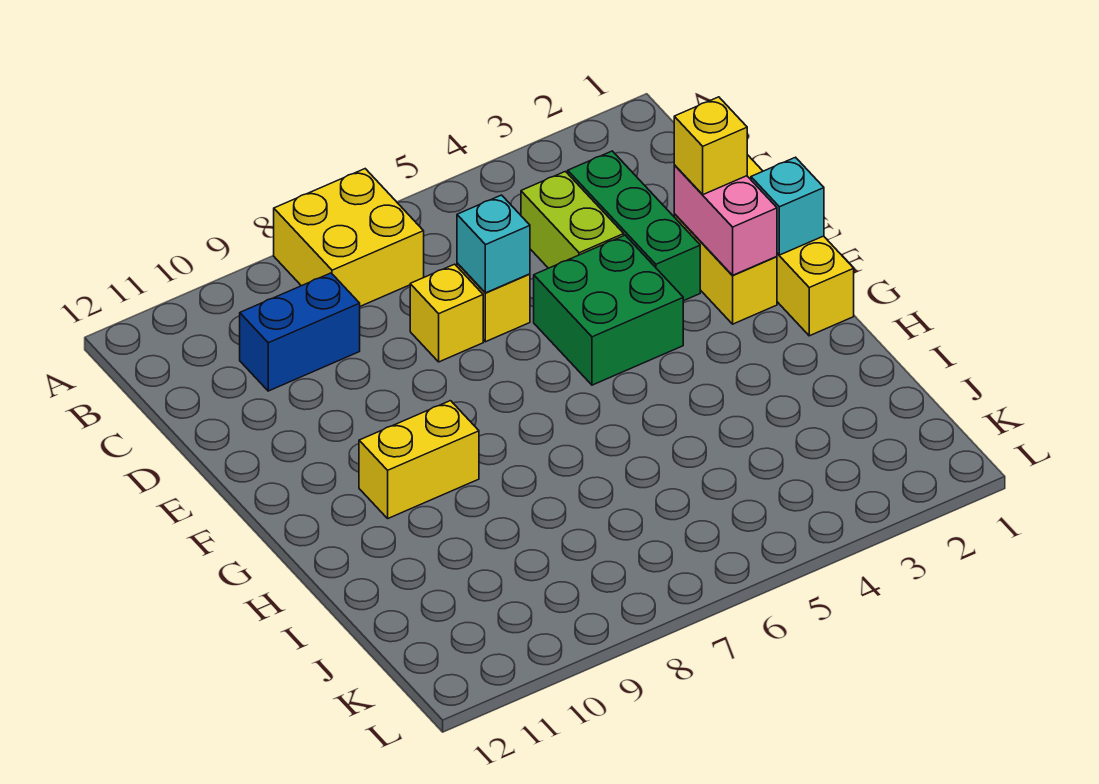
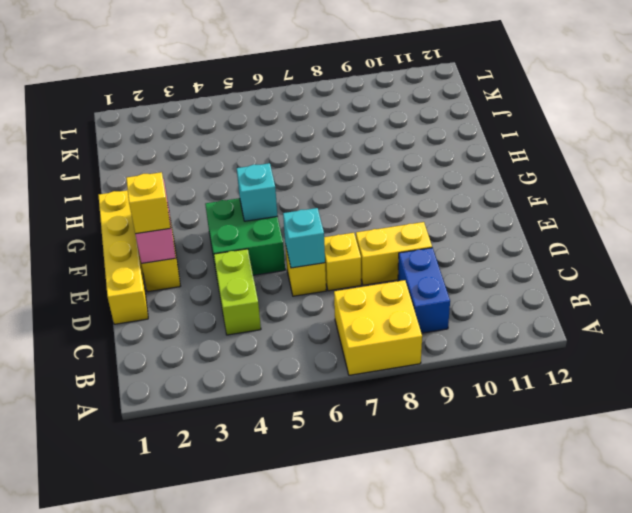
green brick C3:E3 level 1 -> none
blue brick C9:C10 level 1 -> blue brick B9:C9 level 1
cyan brick F1 level 2 -> cyan brick F5 level 2
yellow brick G9:G10 level 1 -> yellow brick D8:D9 level 1

